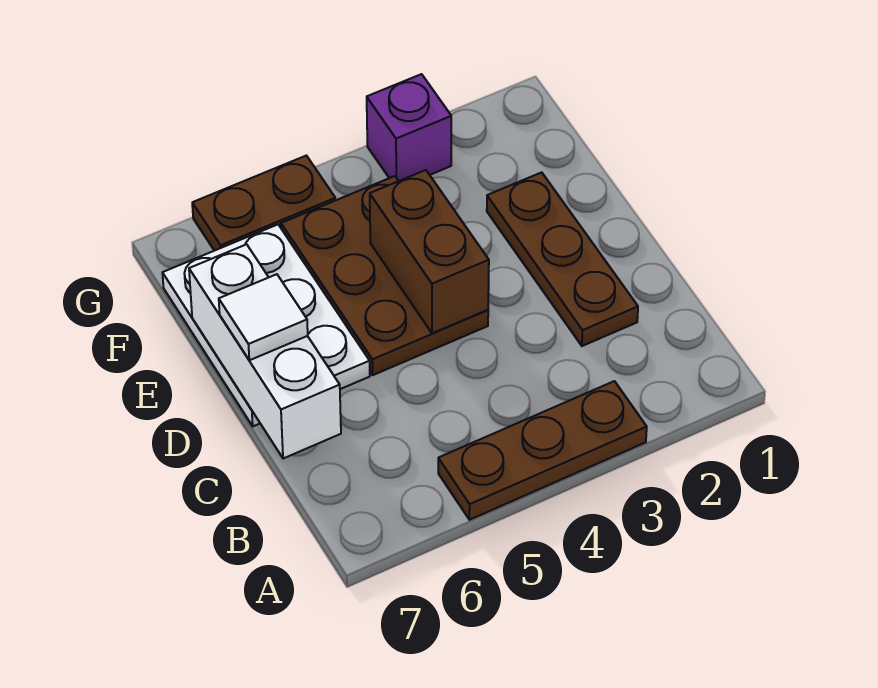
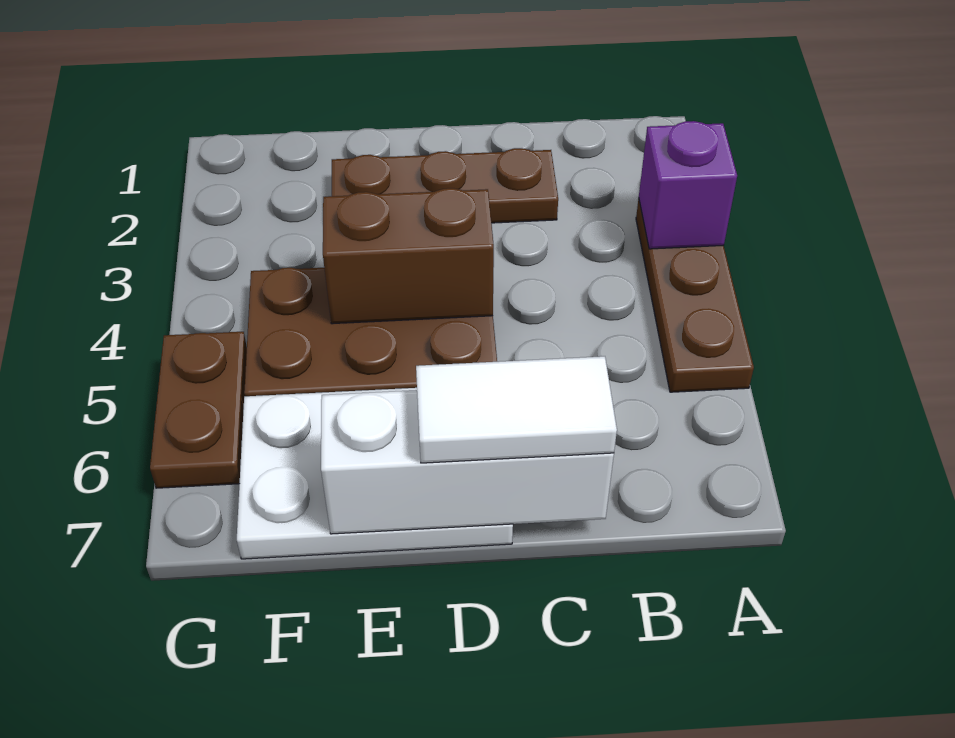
white tile D7 level 3 -> white tile C7:D7 level 3
purple brick G3 level 1 -> purple brick A3 level 2

